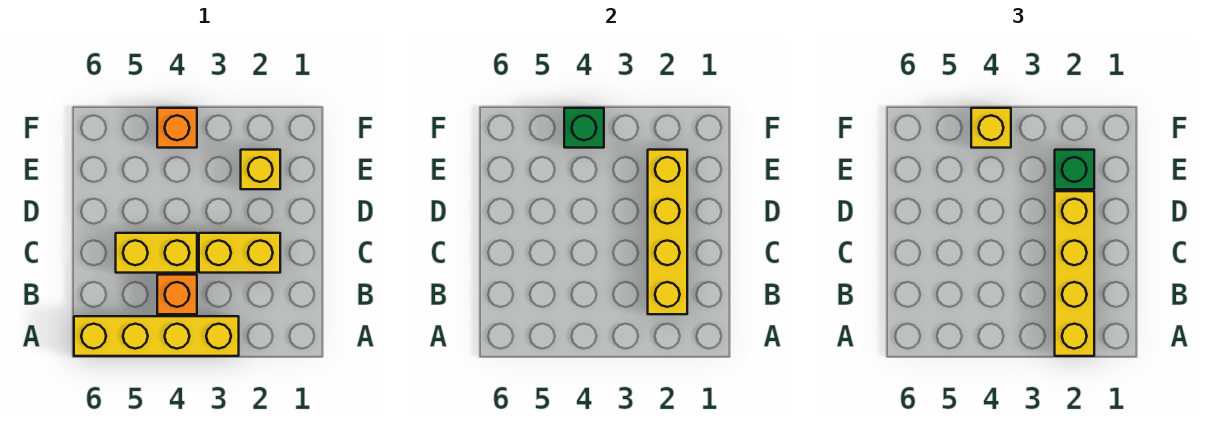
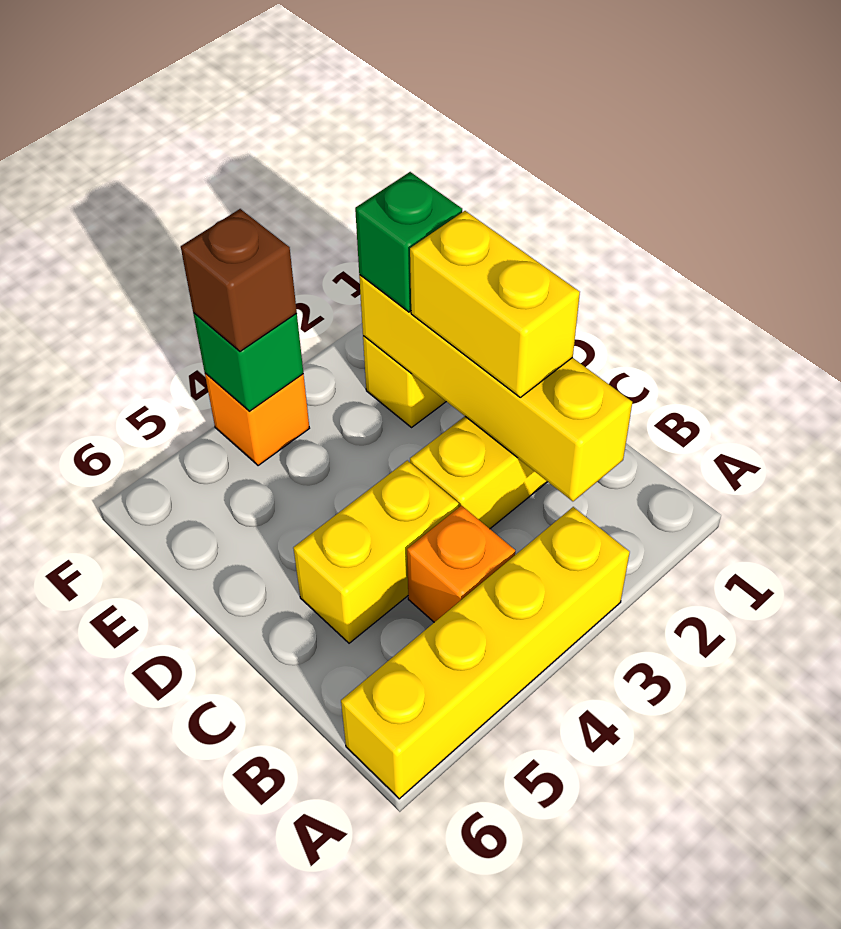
yellow brick A2:D2 level 3 -> yellow brick C2:D2 level 3
yellow brick F4 level 3 -> brown brick F4 level 3

